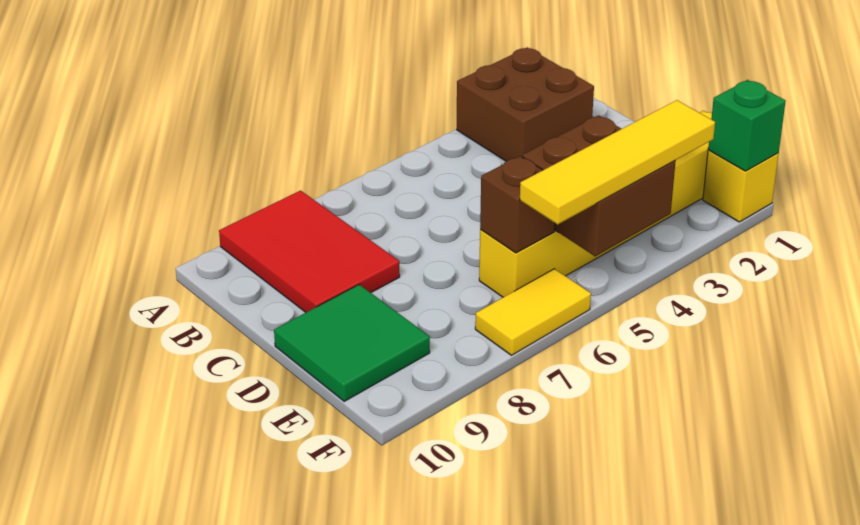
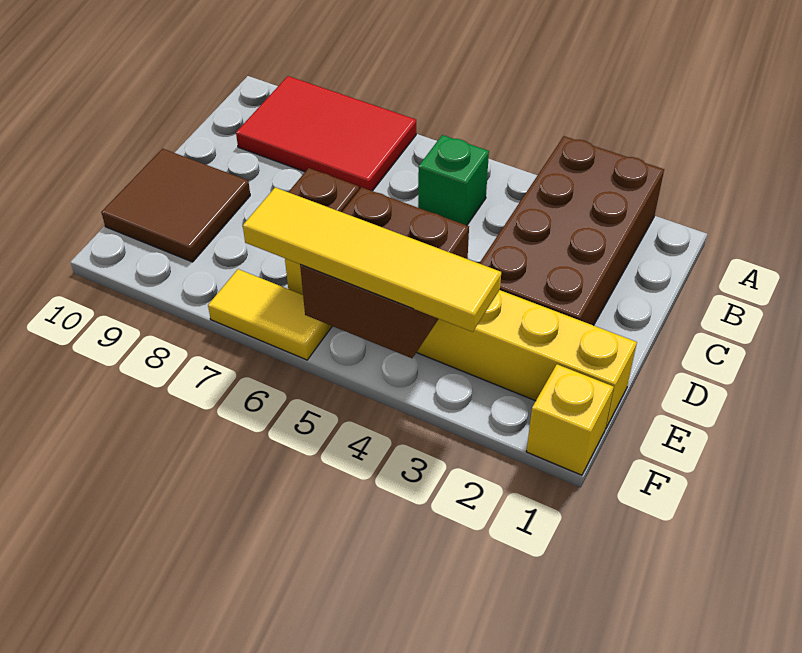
brown brick A2:B3 level 1 -> brown brick A2:D3 level 1
red tile A8:C9 level 1 -> red tile A7:B9 level 1
green tile D9:E10 level 1 -> brown tile D9:E10 level 1
green brick F1 level 2 -> green brick B5 level 1

